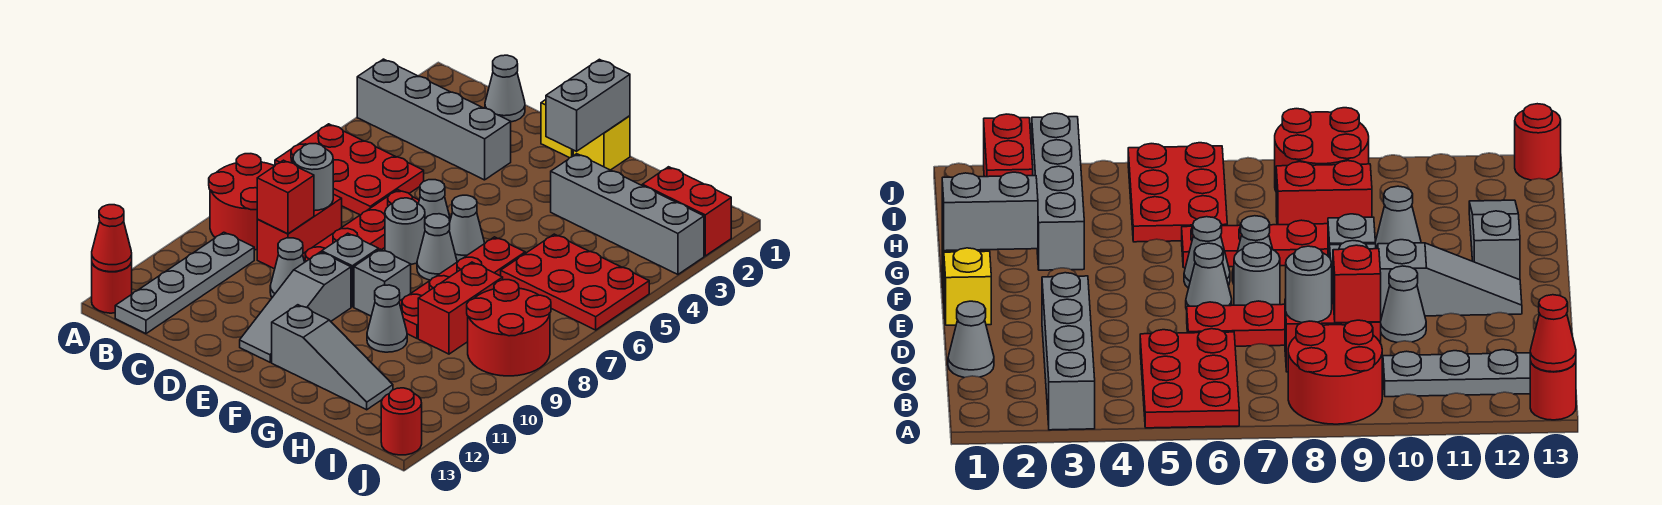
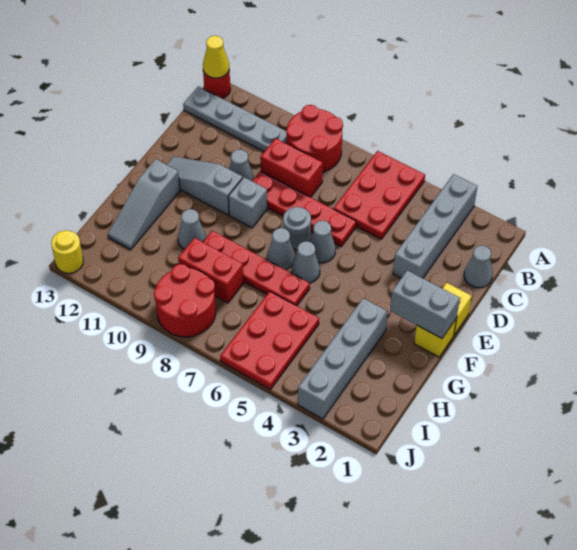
red cone A13 level 2 -> yellow cone A13 level 2
grey round brick C8 level 2 -> none
red brick C9 level 2 -> none
grey brick F9 level 1 -> none
red brick I2:J2 level 1 -> none
red round brick J13 level 1 -> yellow round brick J13 level 1

